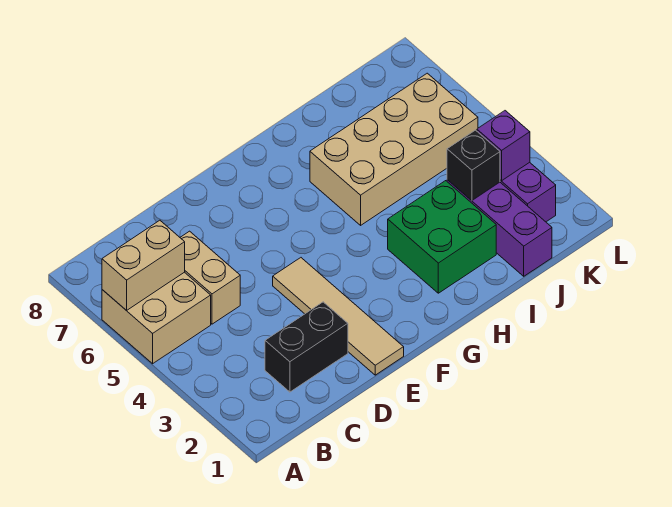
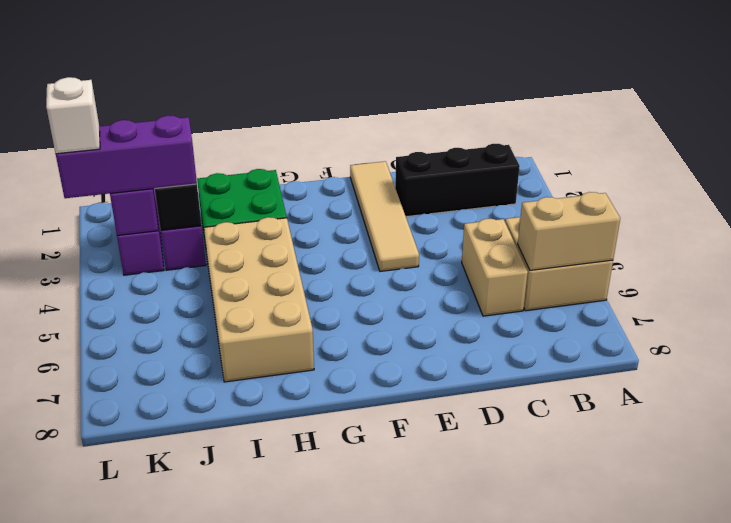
black brick C2:D2 level 1 -> black brick B2:D2 level 1
tan brick H5:K6 level 1 -> tan brick H4:I7 level 1
none -> purple brick J3:L3 level 3
none -> white brick L3 level 4

